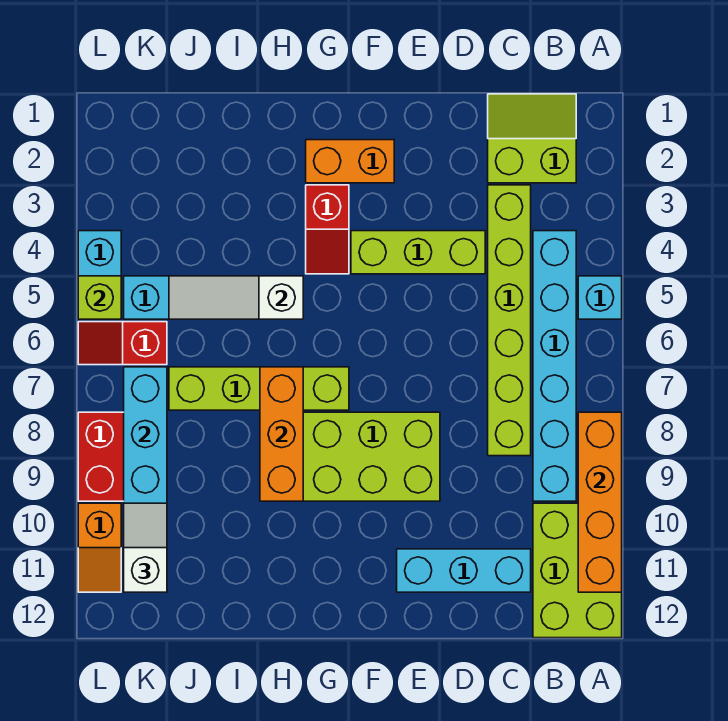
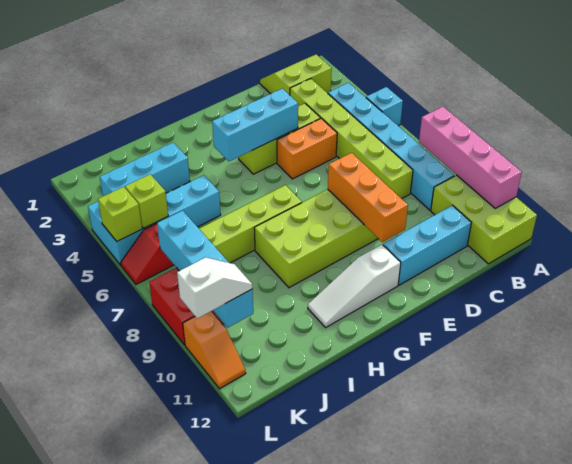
orange brick A8:A11 level 2 -> pink brick A8:A11 level 2
none -> cyan brick E4:G4 level 2
orange brick F2:G2 level 1 -> orange brick D5:E5 level 1
red slope G3:G4 level 1 top 3 -> none
white slope H5:J5 level 2 top H -> white slope F11:H11 level 1 top F
orange brick H7:H9 level 2 -> orange brick E8:E10 level 2
none -> cyan brick I3:K3 level 1
none -> lime brick K5 level 2
white slope K10:K11 level 3 top 11 -> white slope K10:L10 level 3 top L

